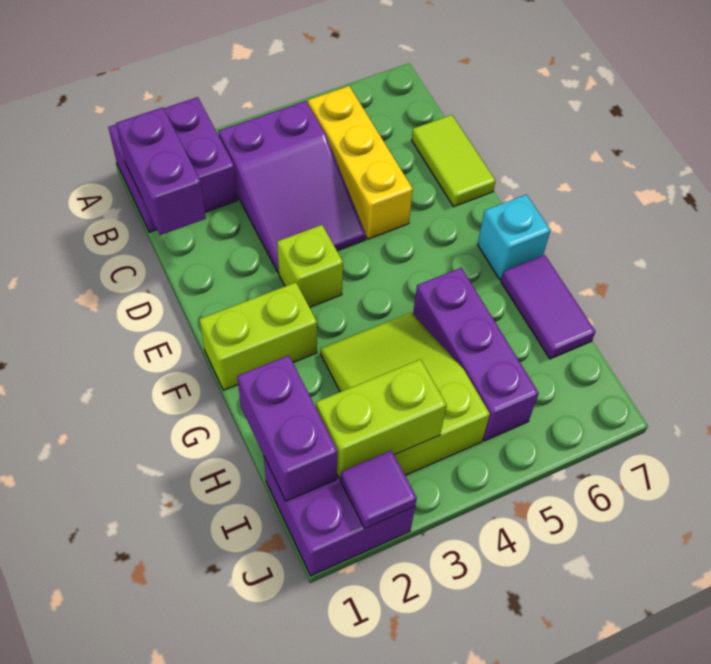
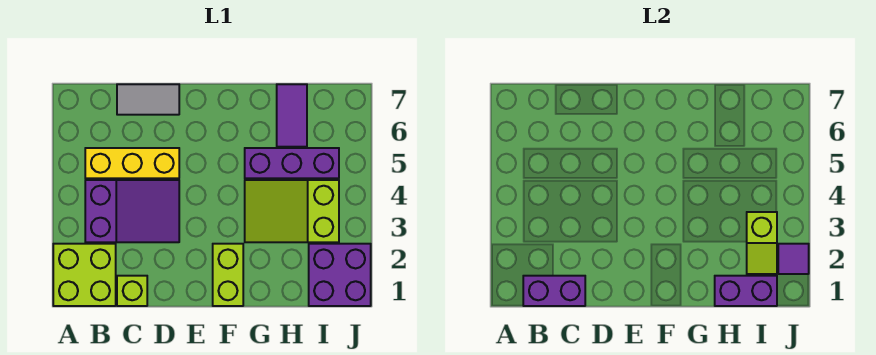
purple brick A1:B2 level 1 -> lime brick A1:B2 level 1
lime tile C7:D7 level 1 -> grey tile C7:D7 level 1
lime brick E3 level 1 -> lime brick C1 level 1
cyan brick F7 level 1 -> none
purple tile G7:H7 level 1 -> purple tile H6:H7 level 1
lime brick I2:I3 level 2 -> lime slope I2:I3 level 2 top 3

